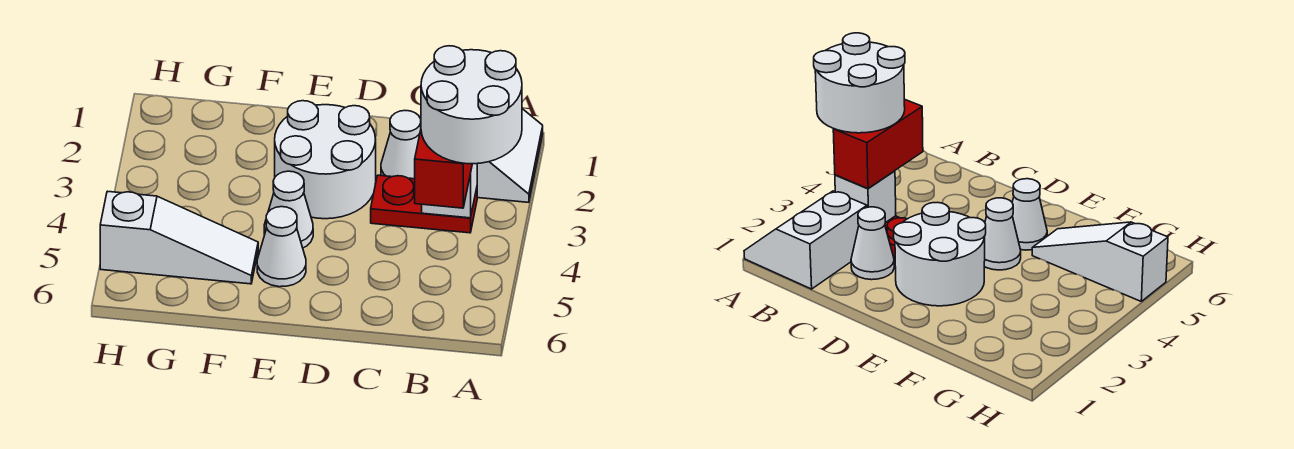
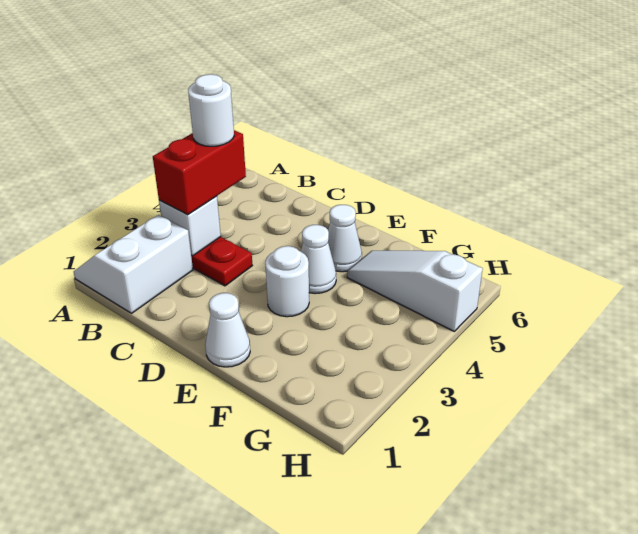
white round brick A3:B4 level 4 -> white round brick B4 level 4
white cone C2 level 1 -> white cone E1 level 1
white round brick D2:E3 level 1 -> white round brick E3 level 1

